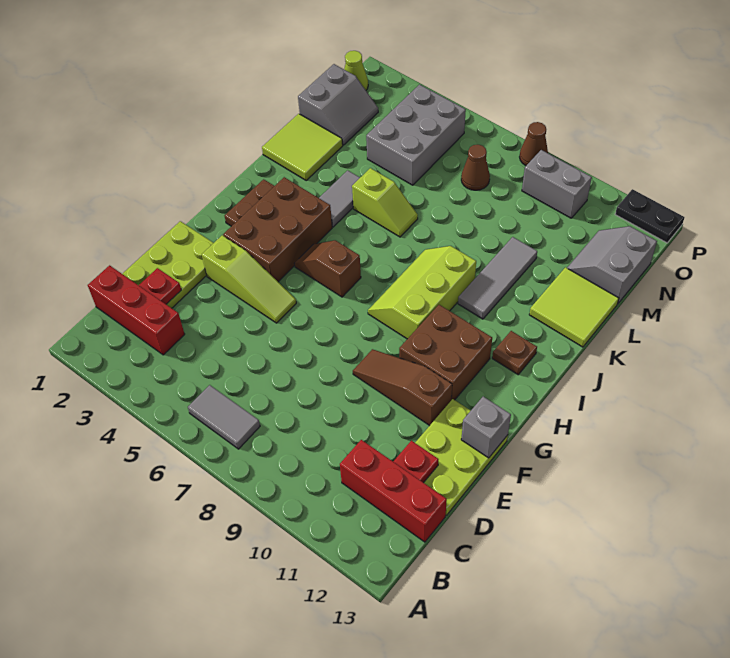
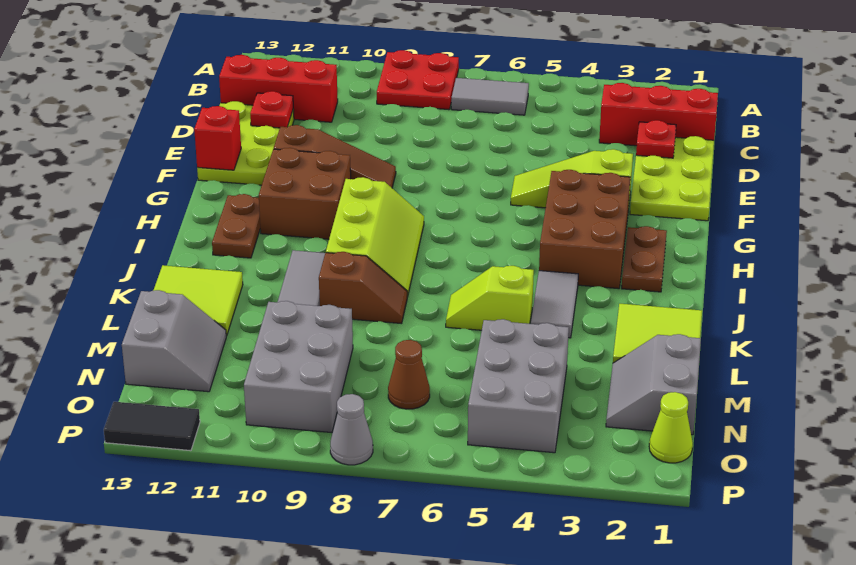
none -> red plate A8:B9 level 1
grey brick F13 level 2 -> red brick F13 level 2
brown slope H5:H6 level 1 top 6 -> brown slope K8:K9 level 1 top 9
brown plate I12 level 1 -> brown plate H12:I12 level 1
grey brick O9:O10 level 1 -> grey brick M9:O10 level 1
brown cone P8 level 1 -> grey cone P8 level 1
black plate P12:P13 level 1 -> black tile P12:P13 level 1

